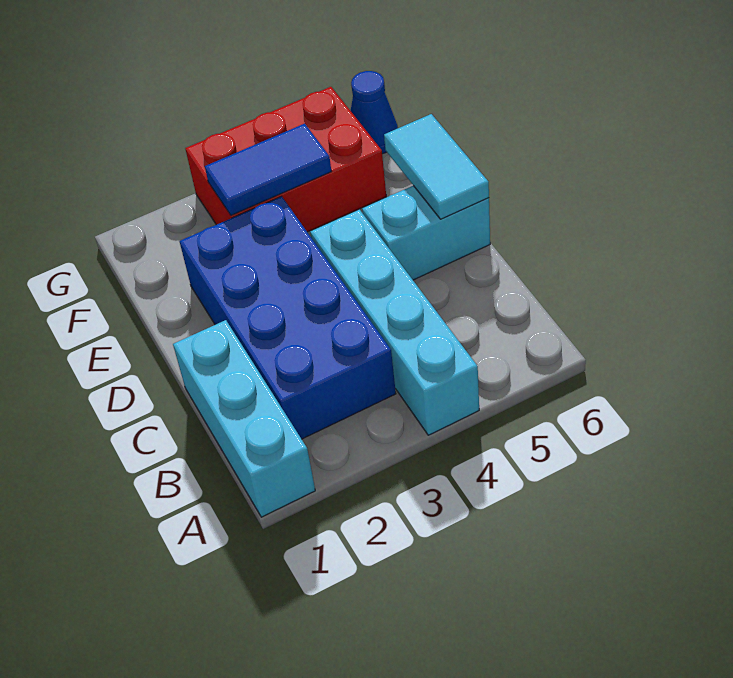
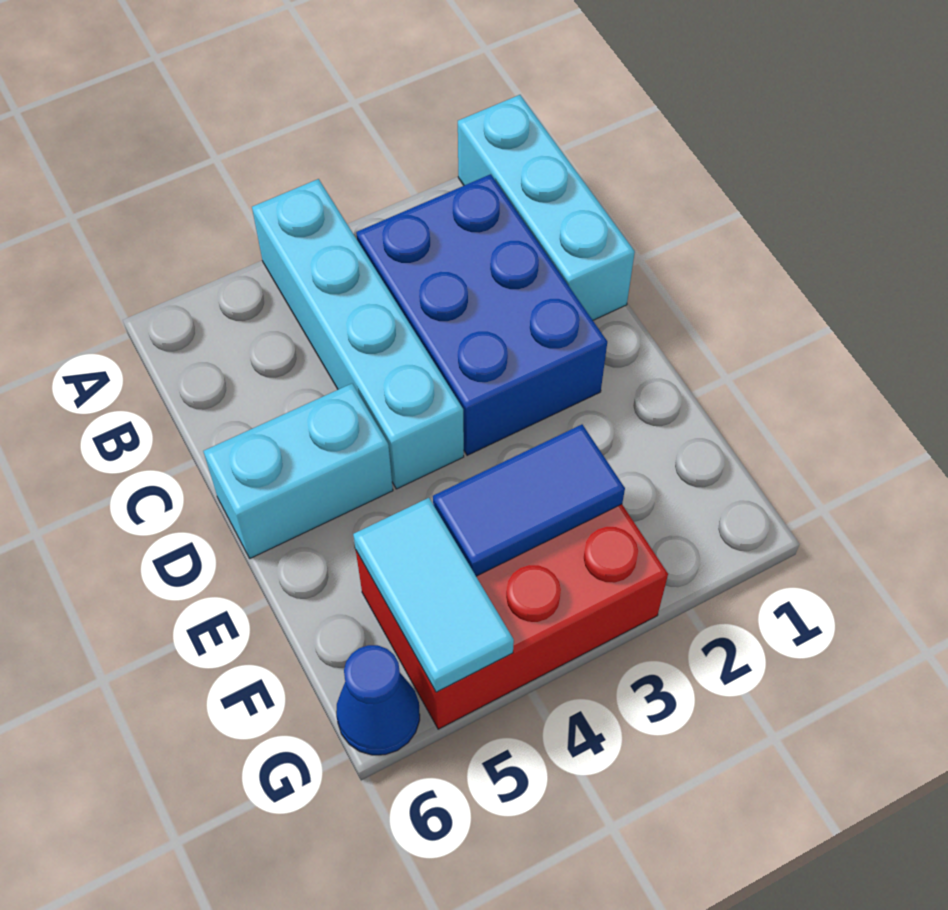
blue brick B2:E3 level 1 -> blue brick B2:D3 level 1
cyan tile D6:E6 level 2 -> cyan tile F5:G5 level 2

